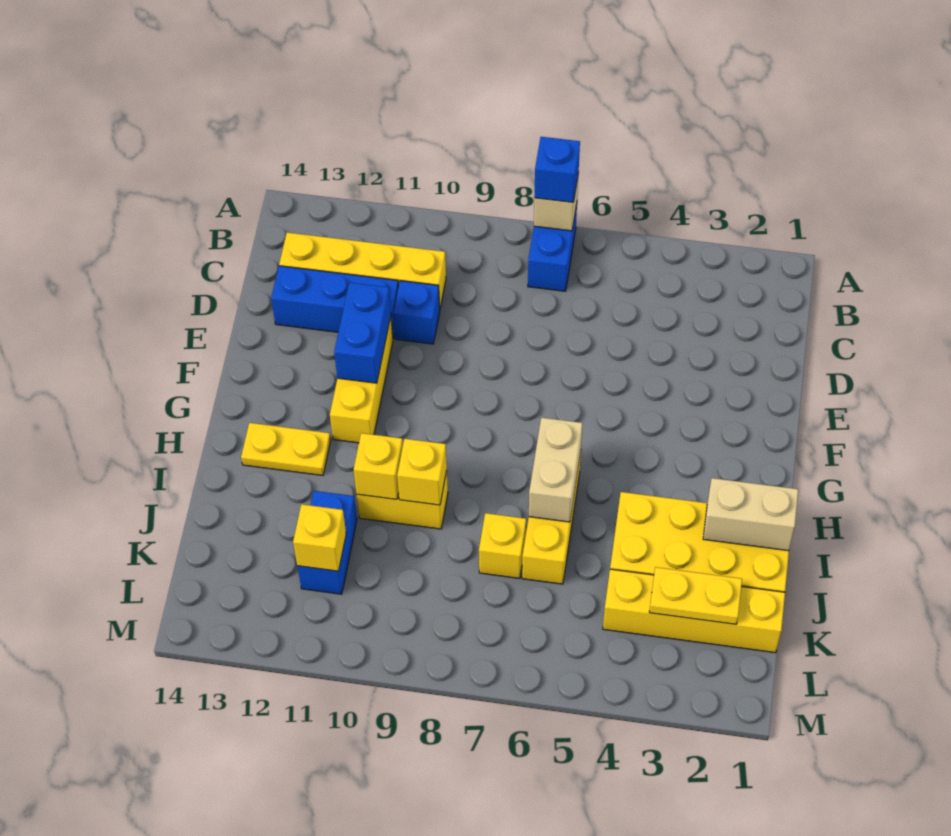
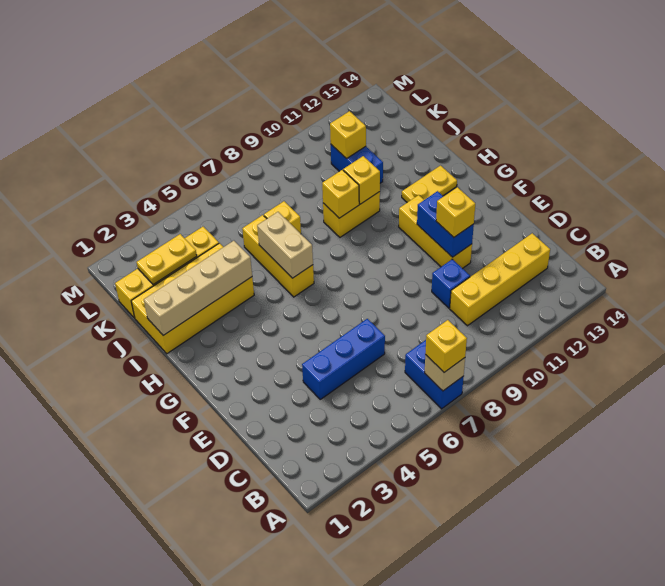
blue brick A7 level 3 -> yellow brick A7 level 3
blue brick D11:D13 level 1 -> blue brick D4:D6 level 1
none -> yellow brick E11 level 3
tan brick I1:I2 level 2 -> tan brick I1:I4 level 2

